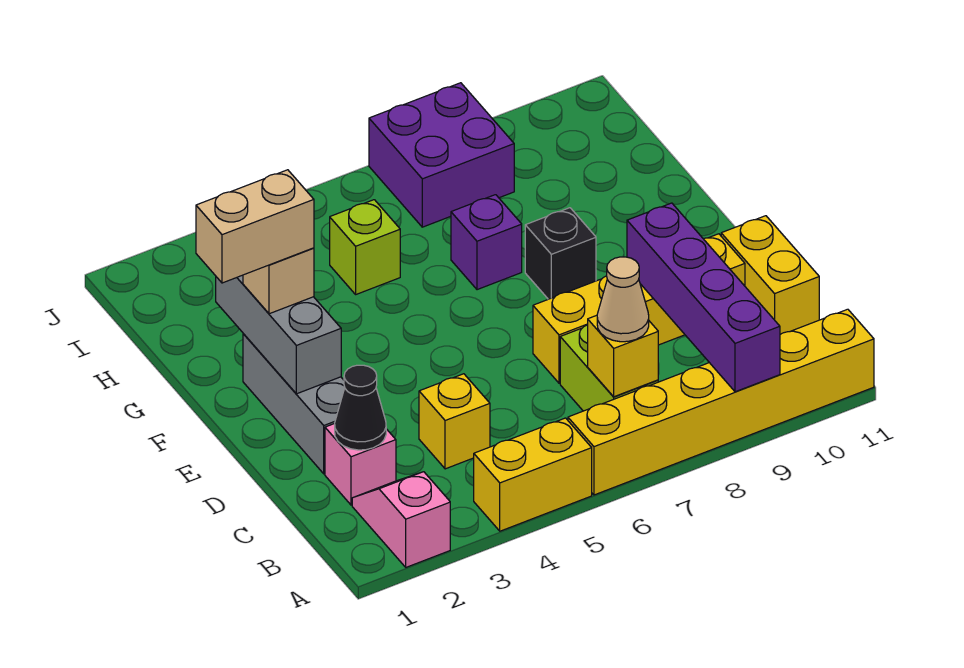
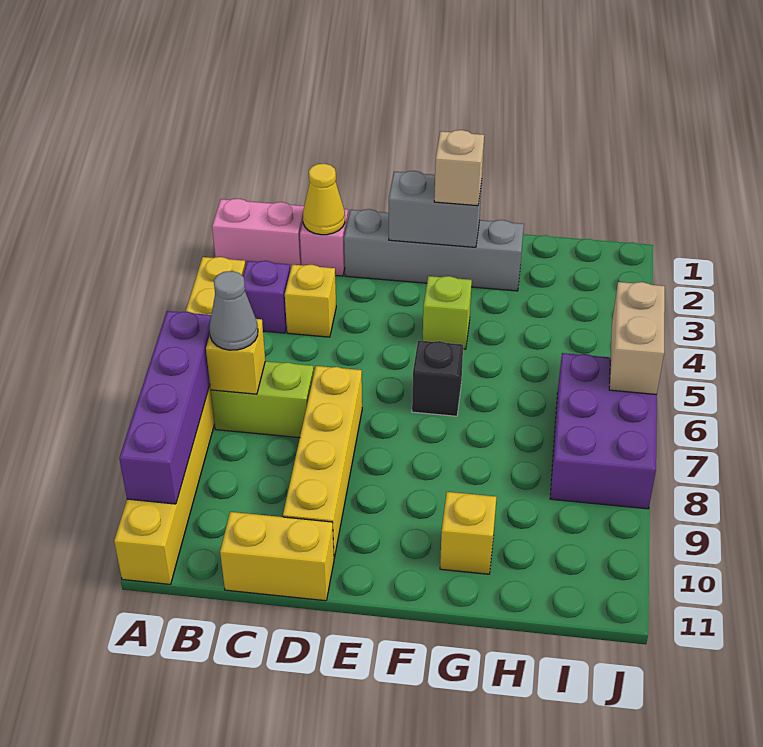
pink slope A2:B2 level 1 top A -> pink brick A2:B2 level 1
purple brick A9:D9 level 2 -> purple brick A7:A10 level 2
tan cone B7 level 3 -> grey cone B7 level 3
black cone C2 level 2 -> yellow cone C2 level 2
grey brick D2:F2 level 1 -> grey brick D2:G2 level 1
grey brick E2:G2 level 2 -> grey brick E2:F2 level 2
tan brick F1:F2 level 4 -> tan brick J5:J6 level 2
black brick F8 level 1 -> black brick F6 level 1
purple brick G7 level 1 -> purple brick B4 level 1
none -> yellow brick G10 level 1
lime brick H5 level 1 -> lime brick F4 level 1
purple brick I7:J8 level 1 -> purple brick I6:J8 level 1

